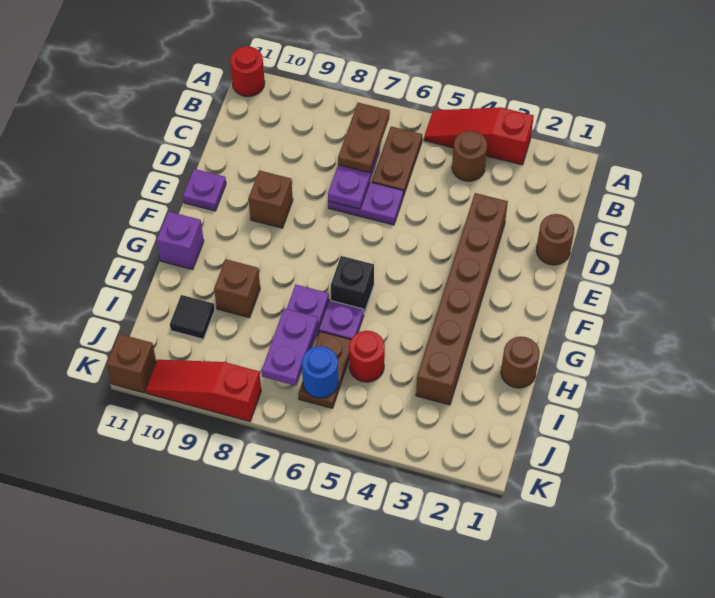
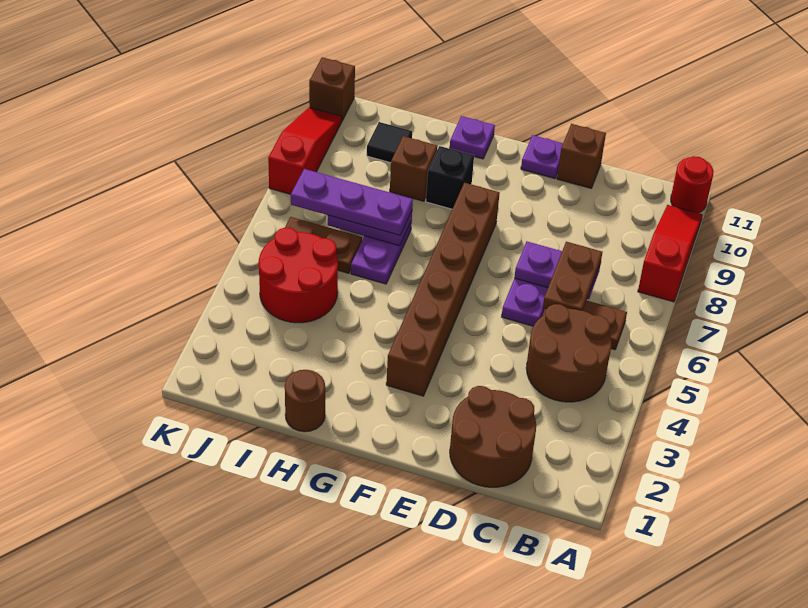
red slope A3:A5 level 1 top 3 -> red slope A8:A10 level 1 top 8
brown round brick B4 level 1 -> brown round brick B4:C5 level 1
brown plate B7:C7 level 3 -> brown plate C6:C7 level 3
brown round brick D1 level 1 -> brown round brick C1:D2 level 1
brown brick D3:I3 level 1 -> brown brick F3:F8 level 1
brown brick E9 level 1 -> brown brick D11 level 1
black brick G6 level 1 -> black brick G9 level 1
purple brick G11 level 1 -> purple plate G11 level 1
red round brick I5 level 1 -> red round brick I4:J5 level 1
purple plate I7:J7 level 3 -> purple plate H7:J7 level 3
blue round brick J6 level 2 -> none

